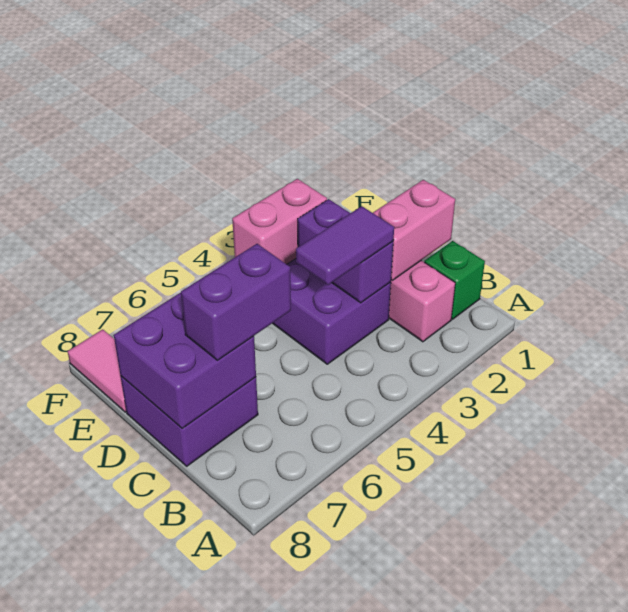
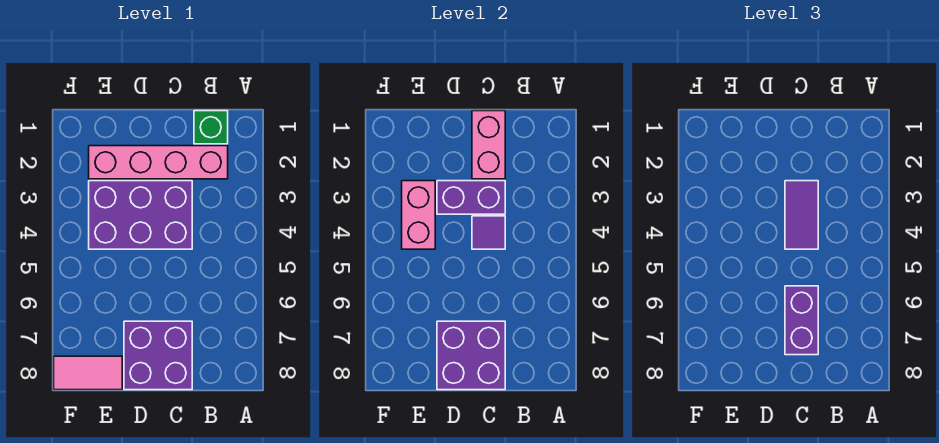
none -> purple tile C4 level 2

